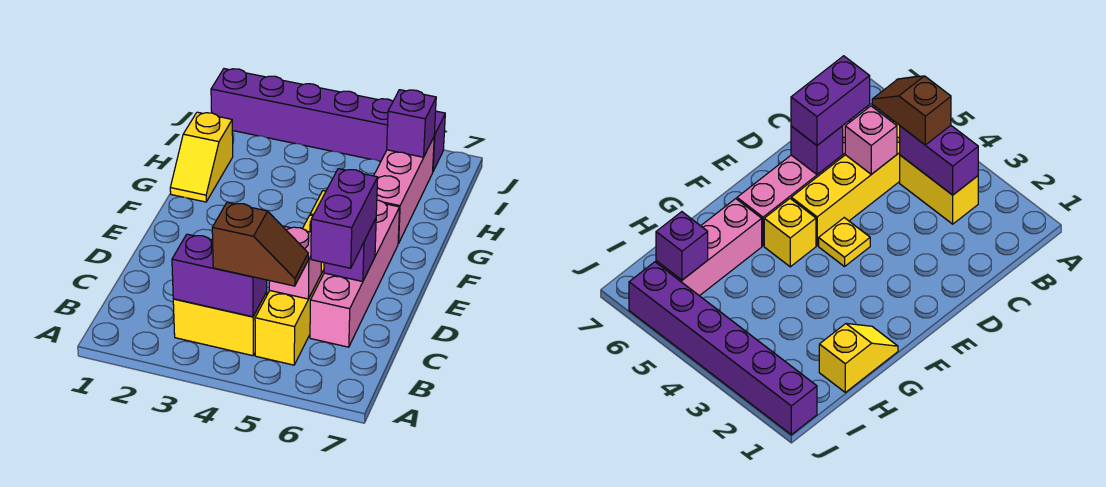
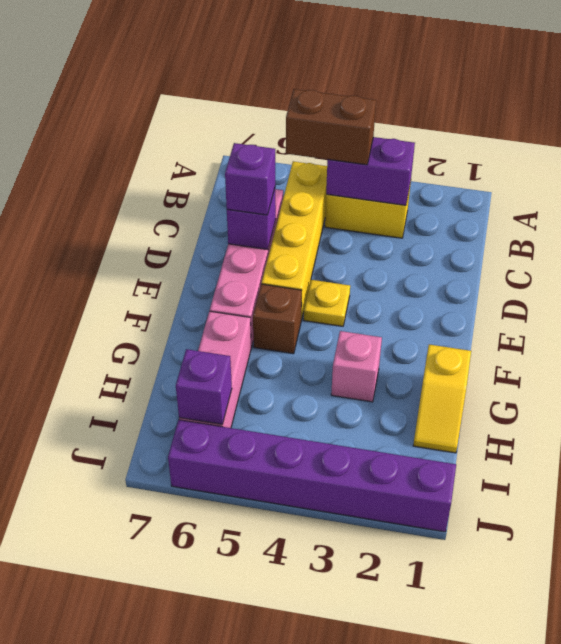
brown slope B4:B5 level 3 top 4 -> brown brick B4:B5 level 3
pink brick C5 level 2 -> pink brick G3 level 1
purple brick C6:D6 level 3 -> purple brick D6 level 3
yellow brick F5 level 1 -> brown brick F5 level 1
yellow slope G1:H1 level 1 top H -> yellow slope G1:H1 level 1 top G

